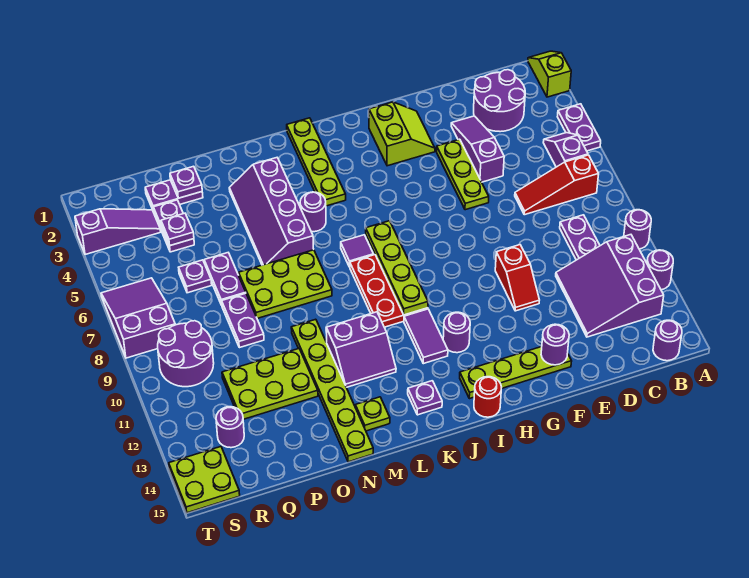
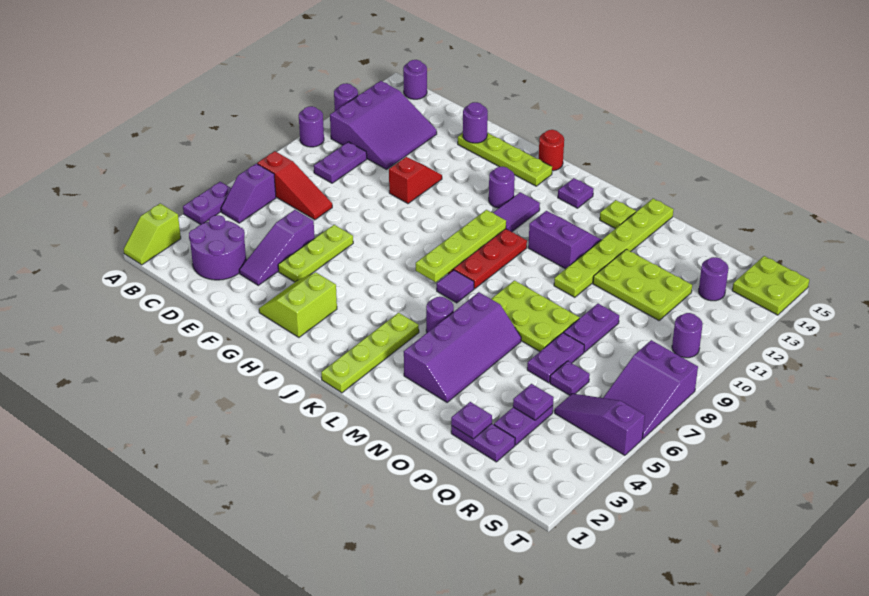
purple slope R3:T3 level 1 top T -> purple slope R5:T5 level 1 top T
purple round brick R9:S10 level 1 -> purple round brick S10 level 1

